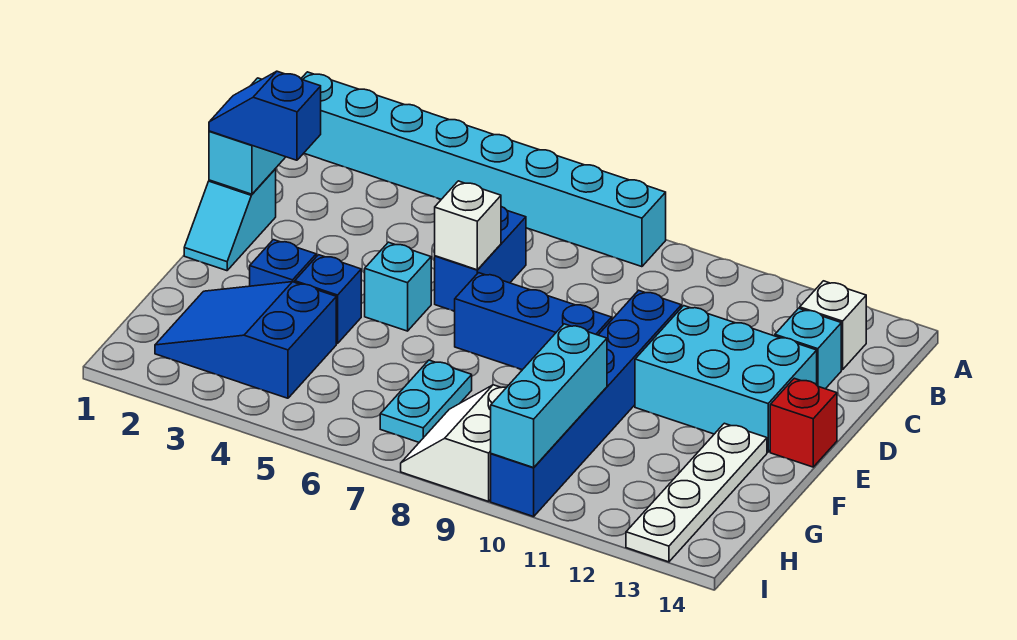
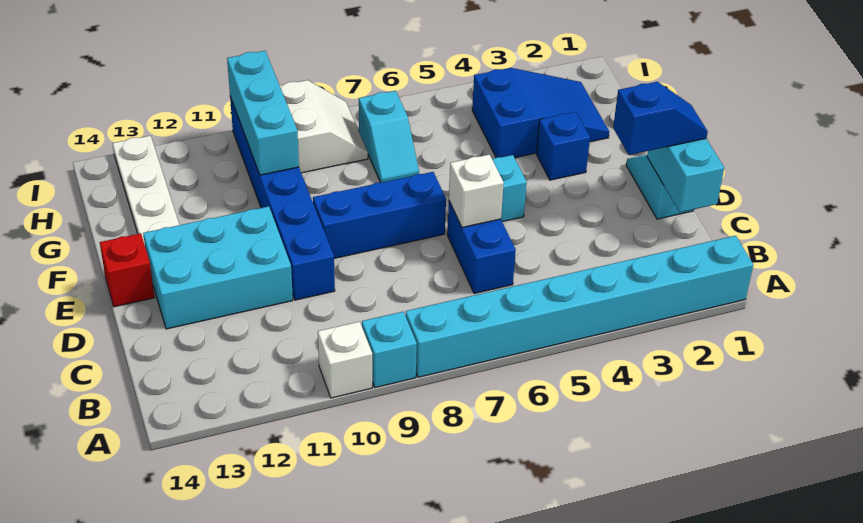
white brick B13 level 1 -> white brick A10 level 1
cyan brick C13 level 1 -> cyan brick A9 level 1
blue brick F4 level 1 -> none
cyan plate G7:H7 level 1 -> cyan slope G7:H7 level 1 top H

